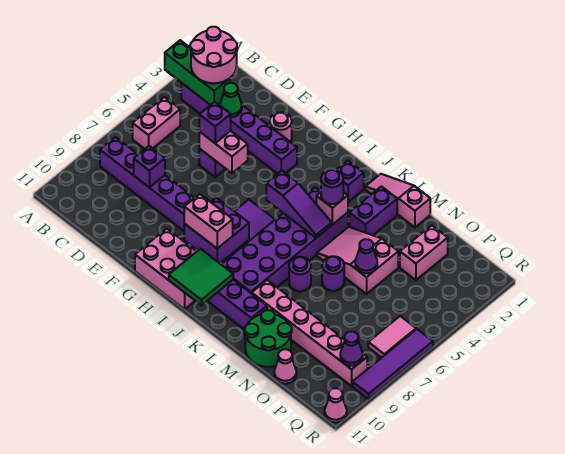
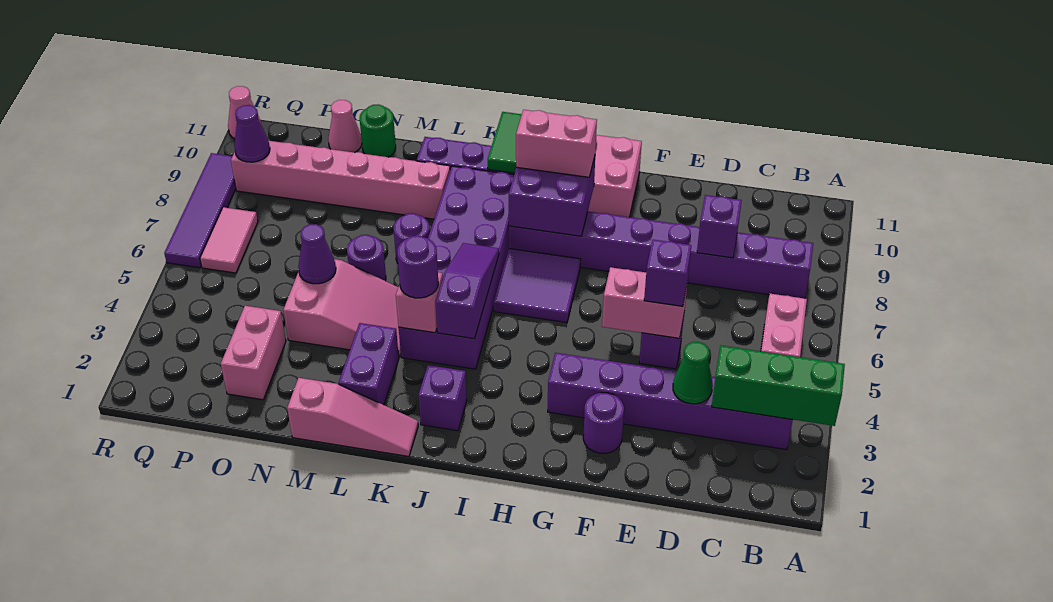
pink round brick B2:C3 level 3 -> none
pink round brick F2 level 1 -> purple round brick F2 level 1
purple slope I5:K5 level 2 top I -> purple slope J4:J6 level 2 top 4
green round brick M10:N11 level 1 -> green round brick N11 level 1

